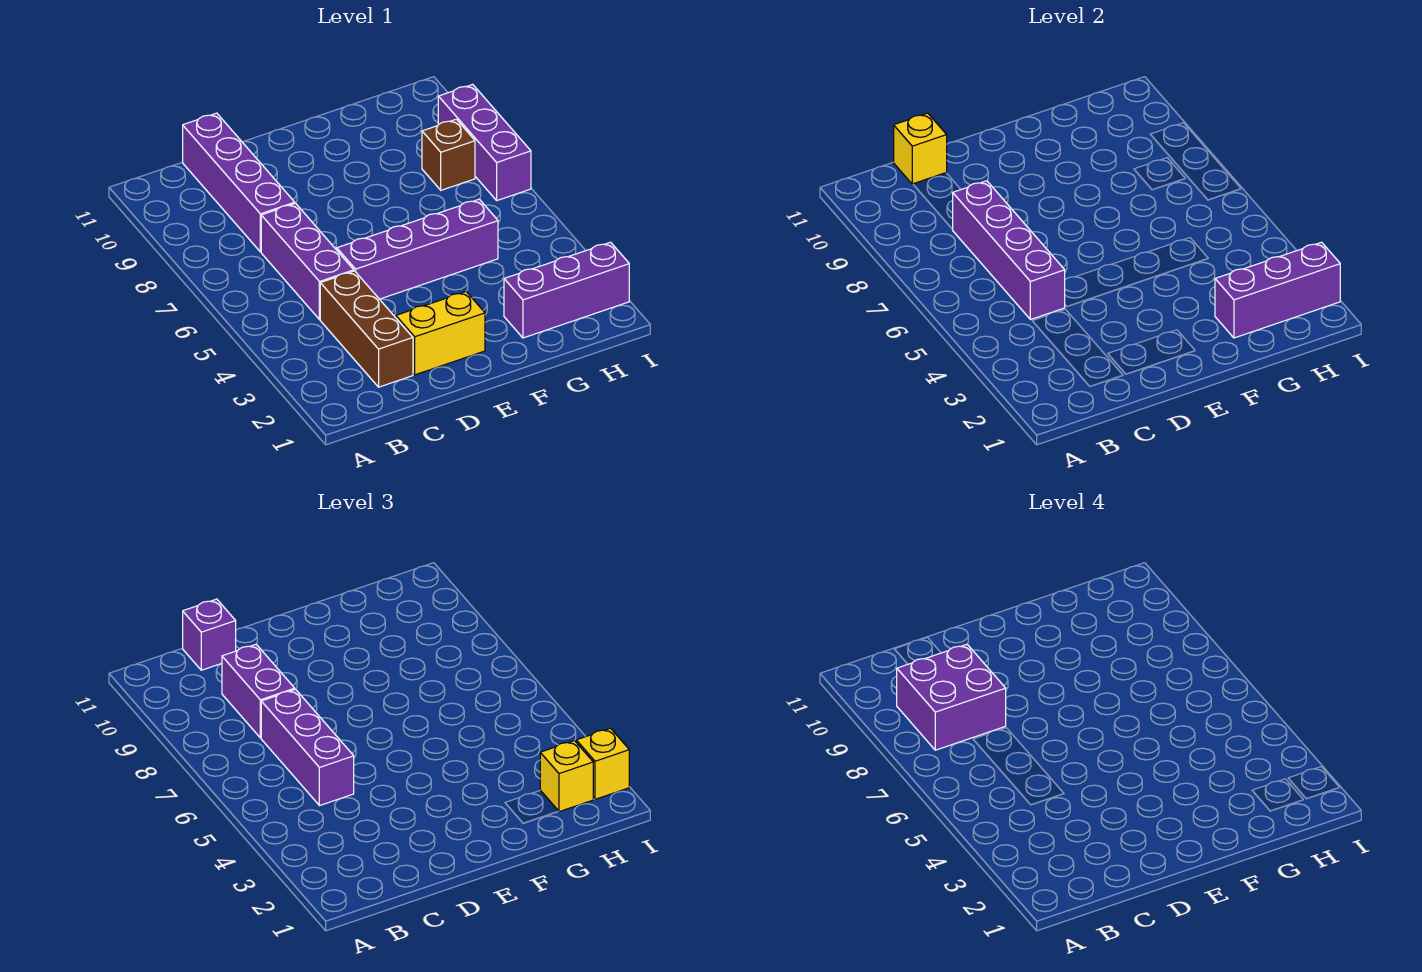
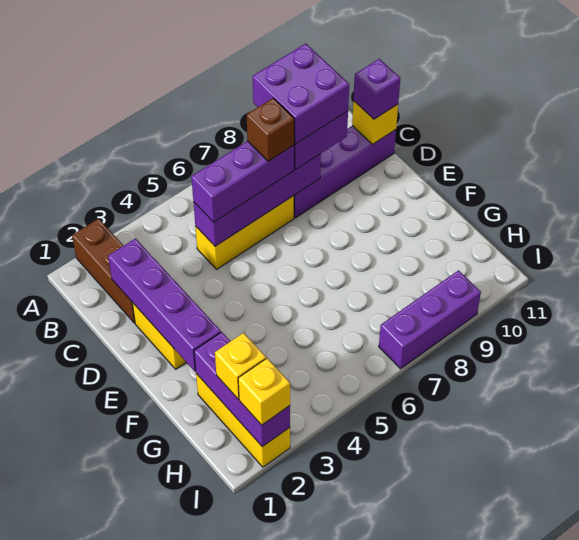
brown brick C2:C4 level 1 -> brown brick A2:C2 level 1
purple brick C5:C7 level 1 -> yellow brick C5:C7 level 1
purple brick D5:G5 level 1 -> purple brick C2:F2 level 2
purple brick G2:I2 level 1 -> yellow brick G2:I2 level 1
brown brick H8 level 1 -> brown brick C7 level 4

